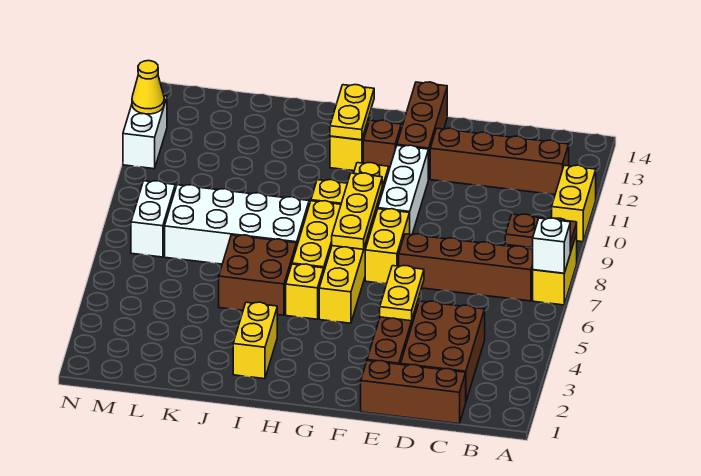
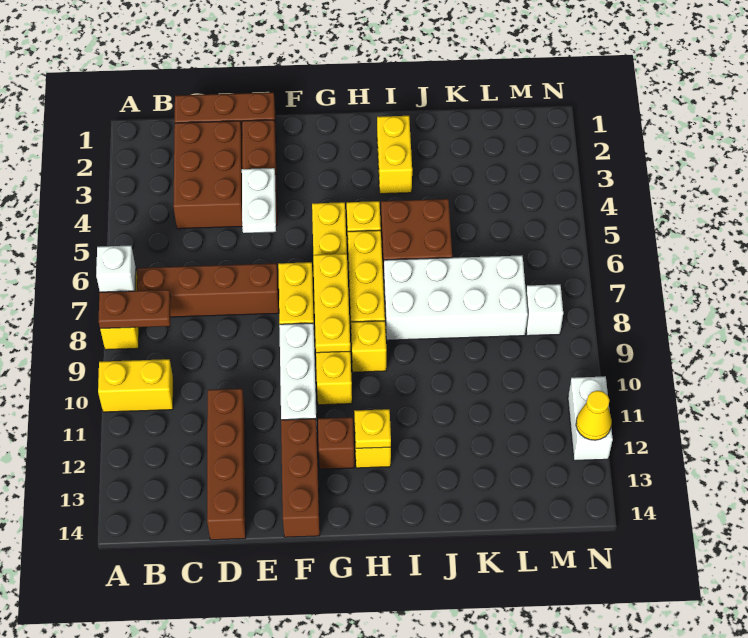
yellow brick A10:A11 level 1 -> yellow brick A10:B10 level 1
brown brick B12:E12 level 1 -> brown brick D11:D14 level 1
yellow plate E4:E5 level 2 -> white plate E4:E5 level 2
yellow plate H12:H13 level 2 -> yellow plate H12 level 2
white brick M7:M8 level 1 -> white brick M8 level 1

